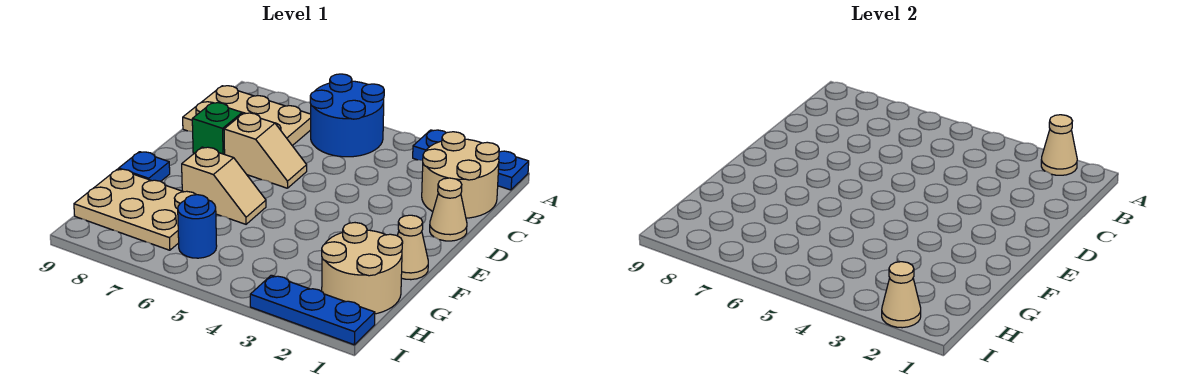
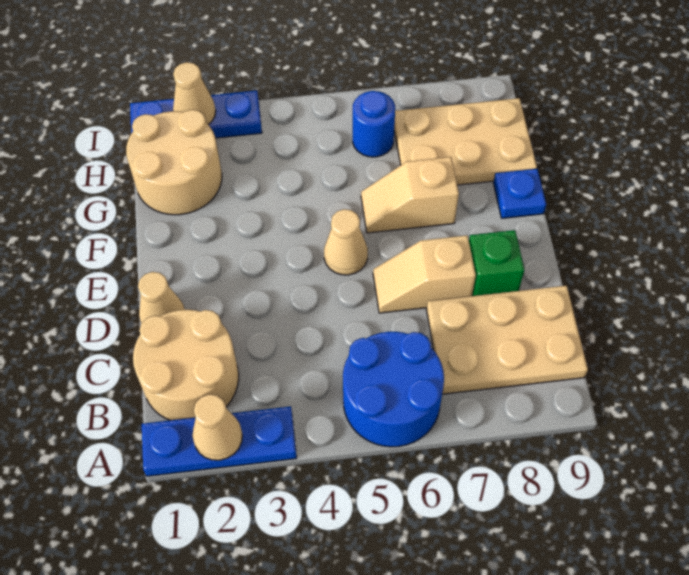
tan cone F1 level 1 -> tan cone E5 level 1

